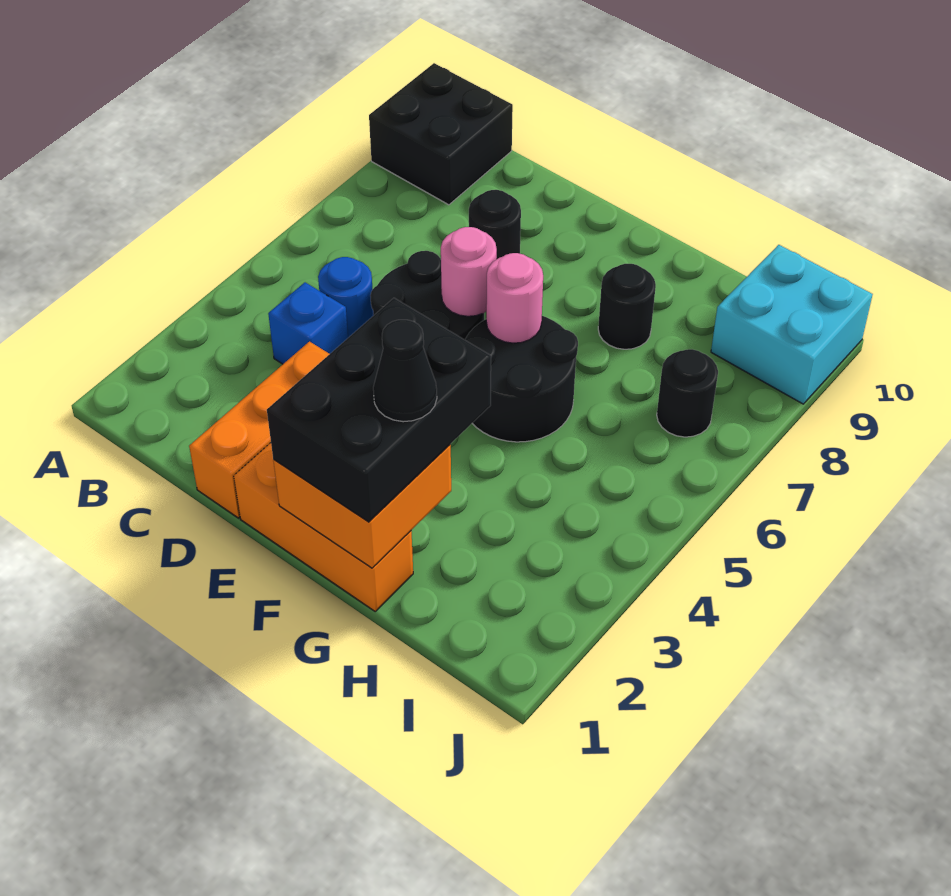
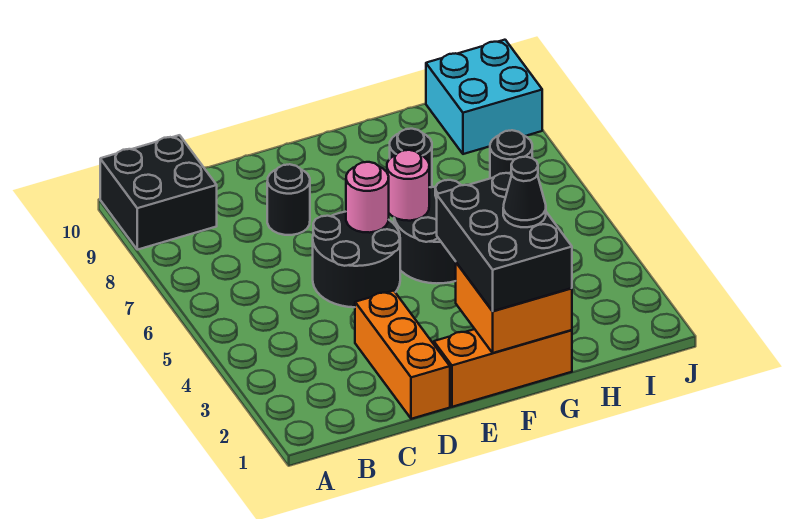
blue brick C4 level 1 -> none
blue round brick C5 level 1 -> none

